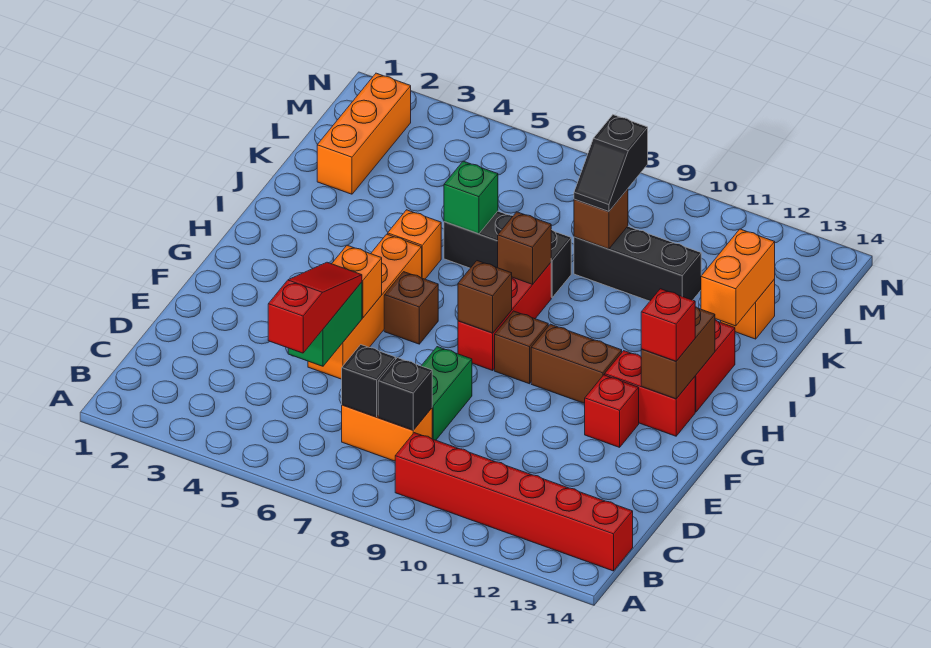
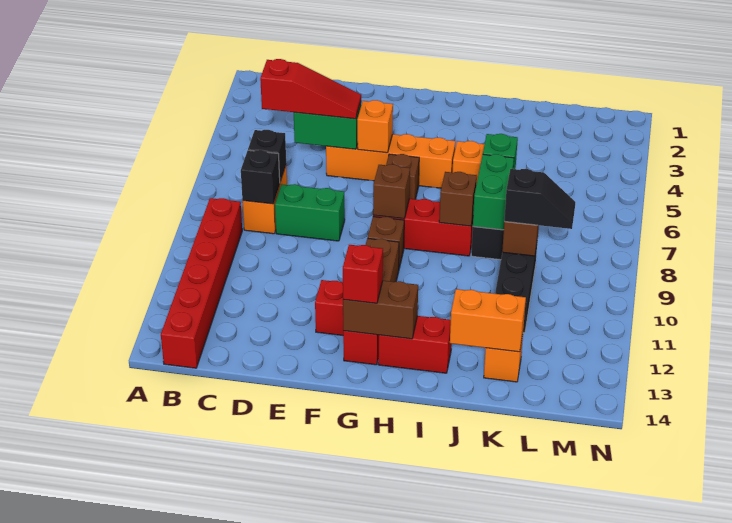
none -> green brick J7:J8 level 2
orange brick K2:M2 level 1 -> none
black slope K9:L9 level 3 top L -> black slope K9:L9 level 3 top K

